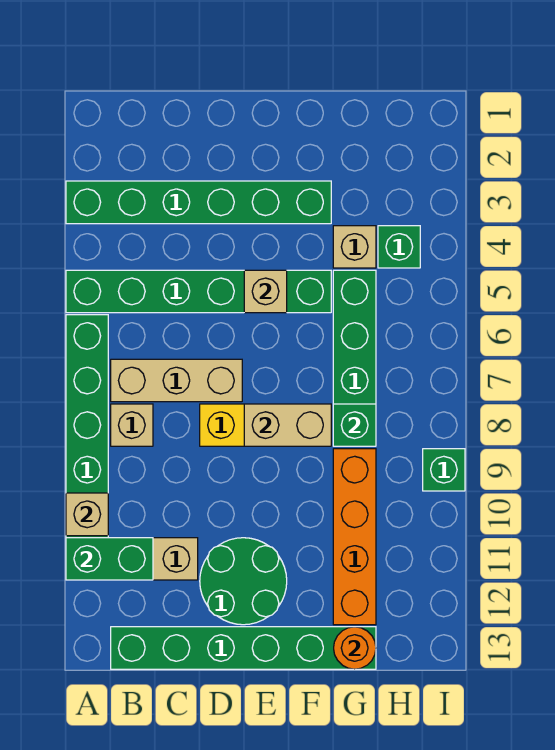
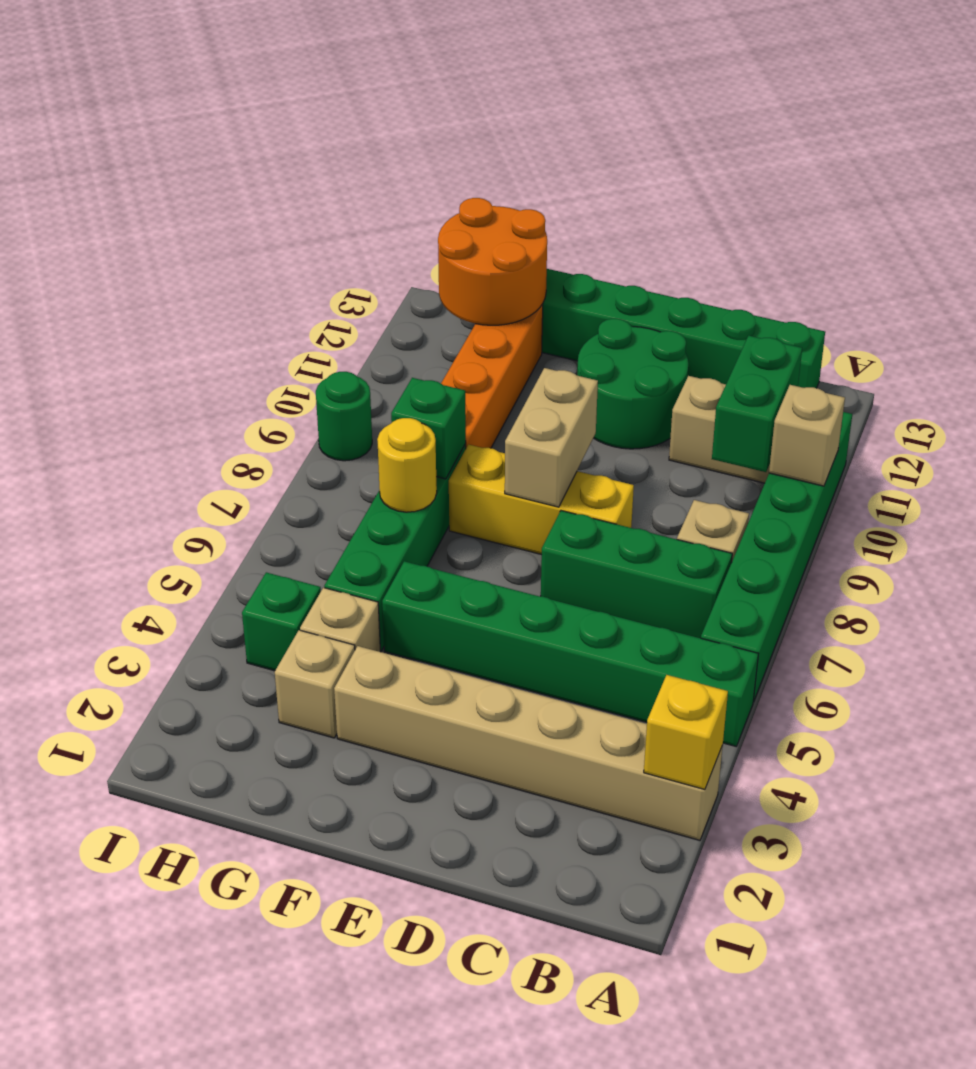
green brick A3:F3 level 1 -> tan brick A3:F3 level 1
none -> yellow brick A3 level 2
green brick A11:B11 level 2 -> green brick B10:B11 level 2
tan brick B7:D7 level 1 -> green brick B7:D7 level 1
tan brick E5 level 2 -> tan brick G3 level 1
tan brick E8:F8 level 2 -> tan brick E8:E9 level 2
none -> yellow round brick G7 level 2
orange round brick G13 level 2 -> orange round brick G12:H13 level 2
green brick I9 level 1 -> green round brick I9 level 1

